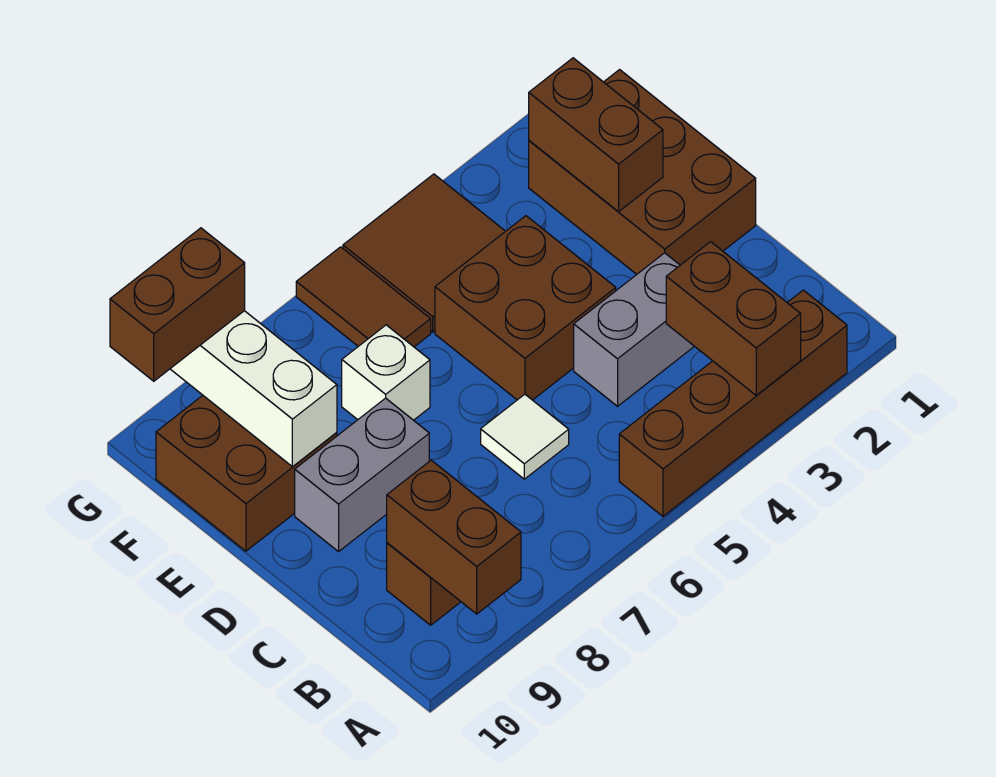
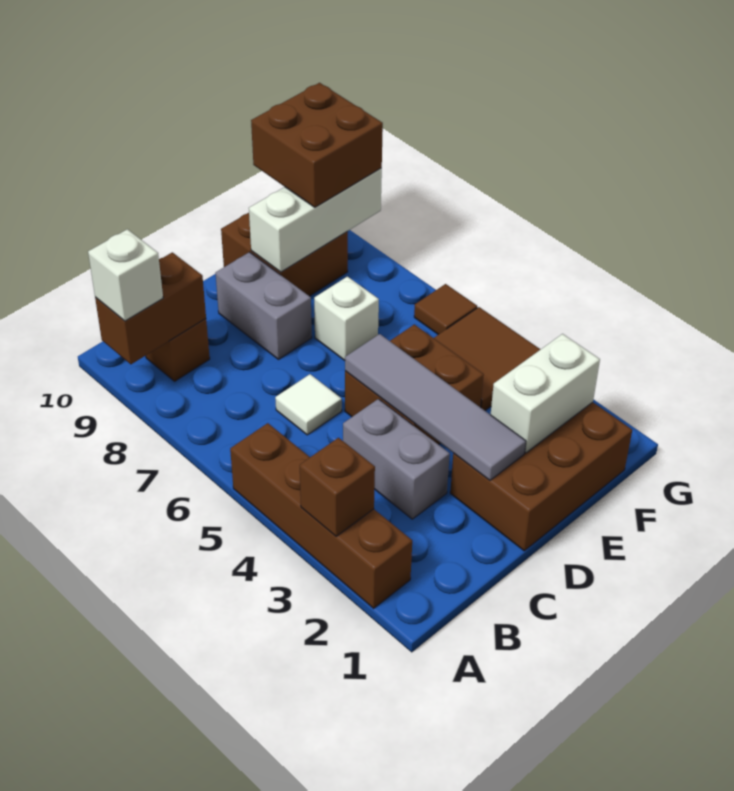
brown brick A3:B3 level 2 -> brown brick A3 level 2
none -> white brick A9 level 3
none -> grey tile D2:D5 level 2
brown brick E2:F2 level 2 -> white brick E2:F2 level 2
brown tile F6:G6 level 1 -> brown tile G6 level 1
brown brick G9:G10 level 3 -> brown brick F9:G10 level 3

